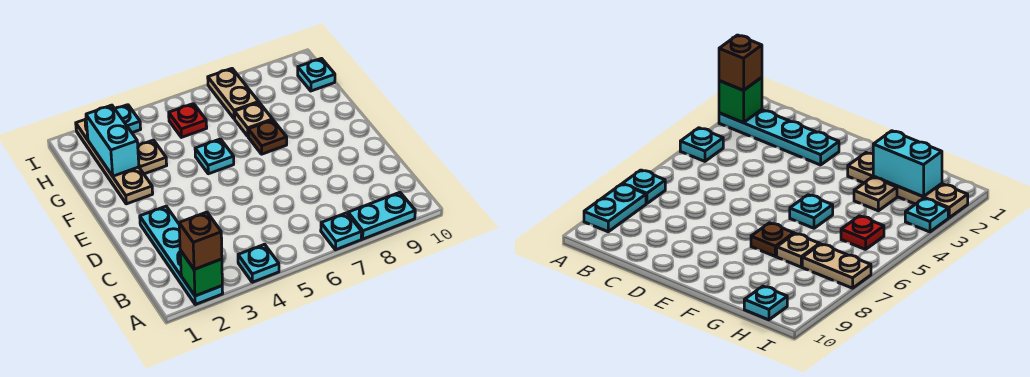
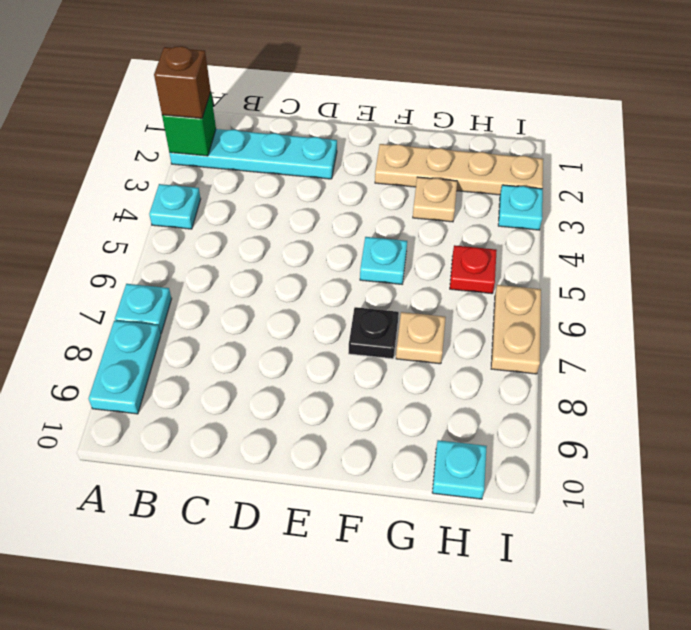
brown plate F7 level 1 -> black plate F7 level 1
cyan brick G2:H2 level 2 -> none
tan plate H7:I7 level 1 -> tan plate I6:I7 level 1

